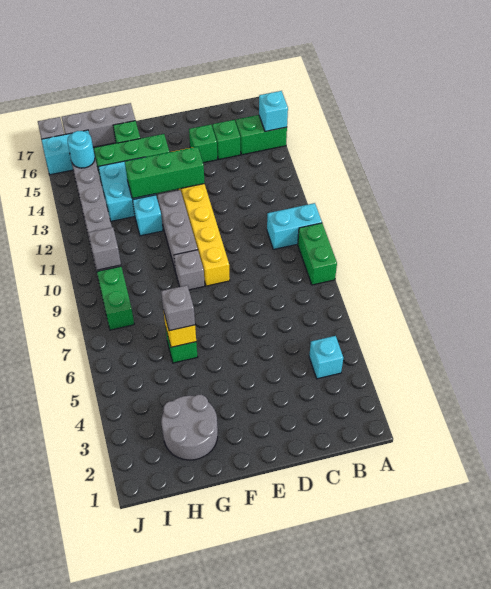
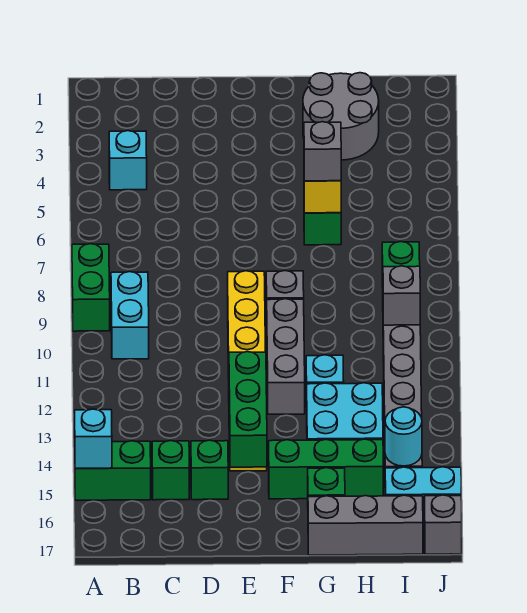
cyan brick A10:B10 level 1 -> cyan brick B9:B10 level 1
green brick E13:G13 level 2 -> green brick E13:E15 level 2

